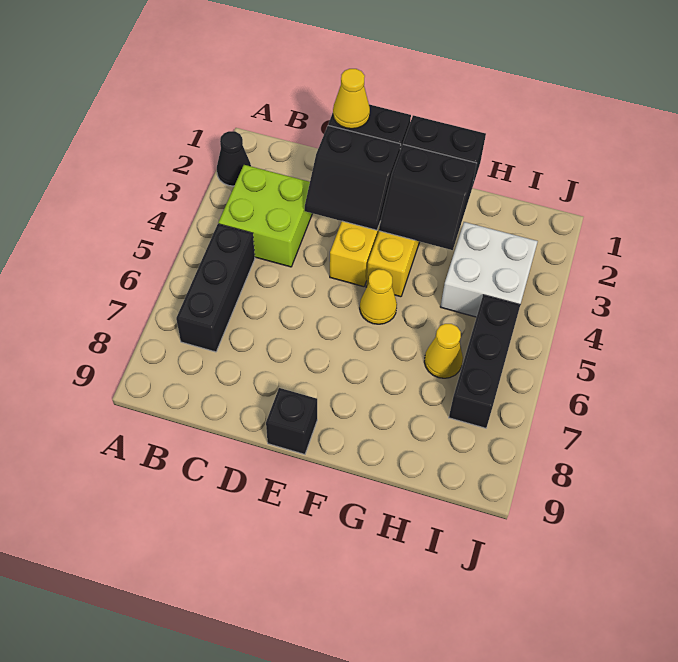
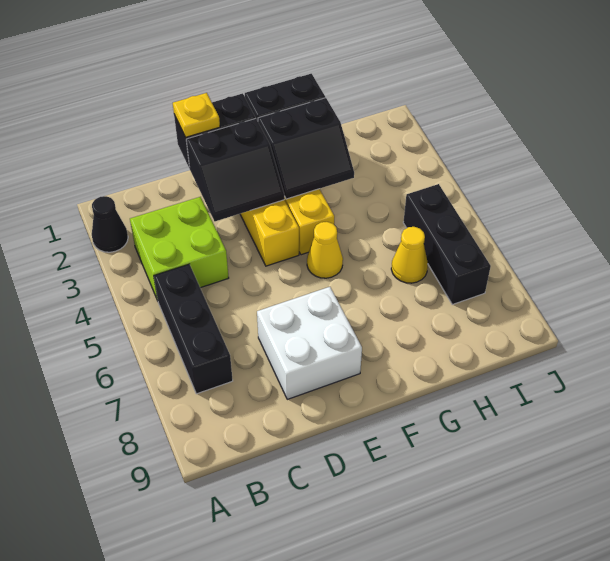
yellow cone D1 level 3 -> yellow plate D1 level 3
black brick E9 level 1 -> none
white brick H3:I4 level 1 -> white brick D7:E8 level 1

